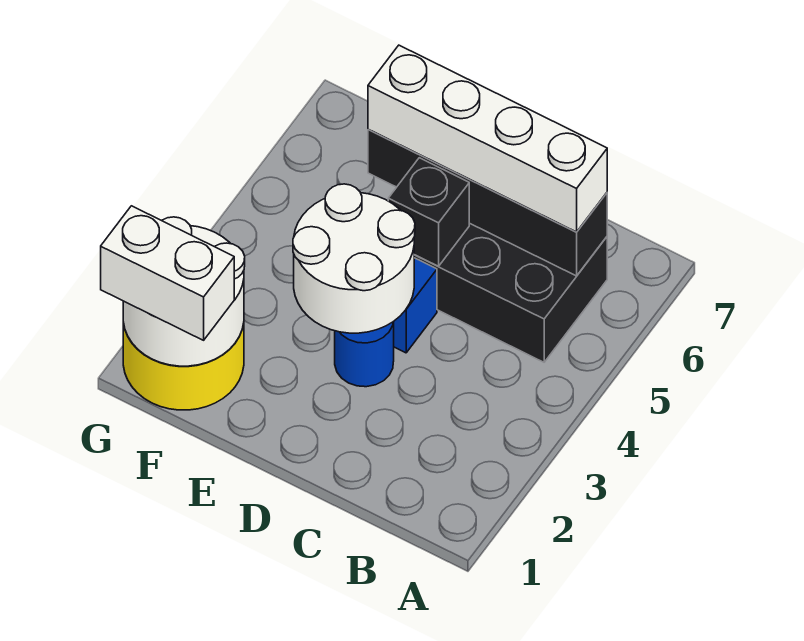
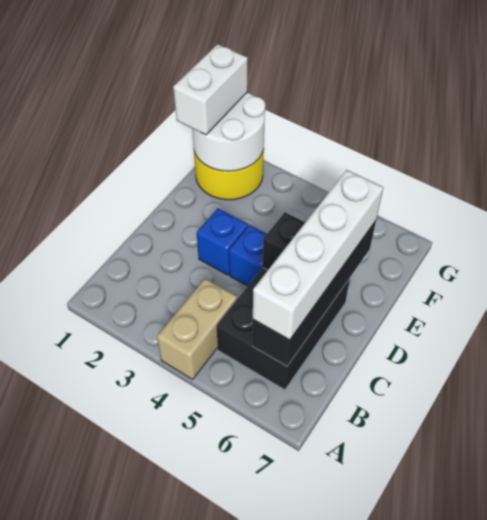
none -> tan brick A4:B4 level 1
blue round brick D3 level 1 -> blue brick D3 level 1
white round brick D3:E4 level 2 -> none

